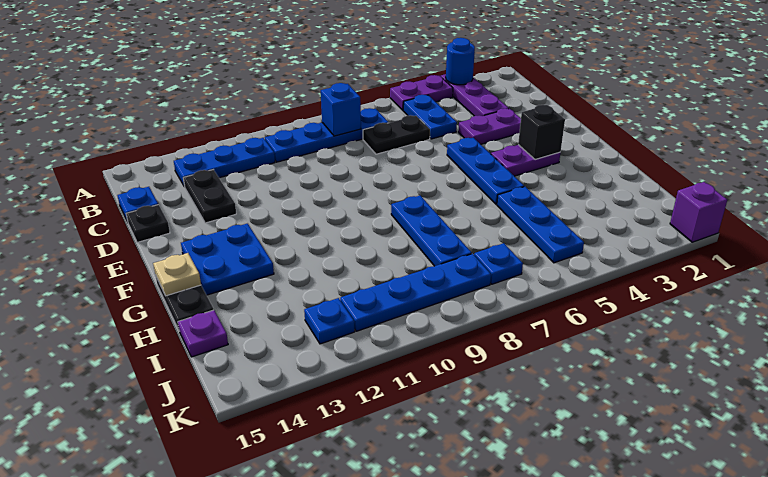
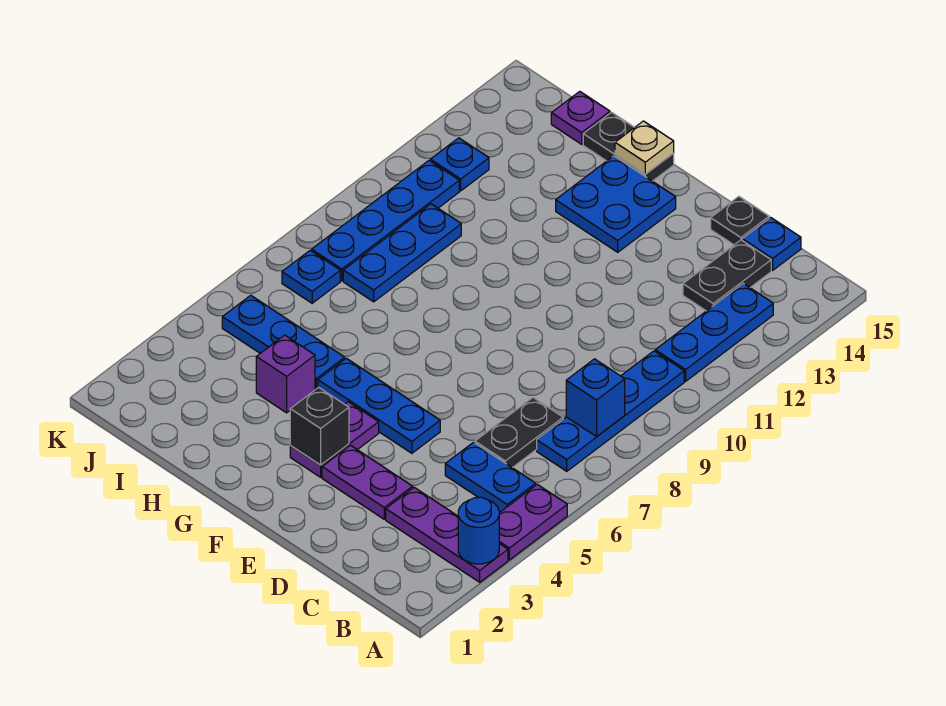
black plate C13:D13 level 1 -> black plate C13:C14 level 1
purple plate D3:D4 level 1 -> purple plate D3:E3 level 1
blue plate G8:I8 level 1 -> blue plate I8:I10 level 1
purple brick K1 level 1 -> purple brick H4 level 1

